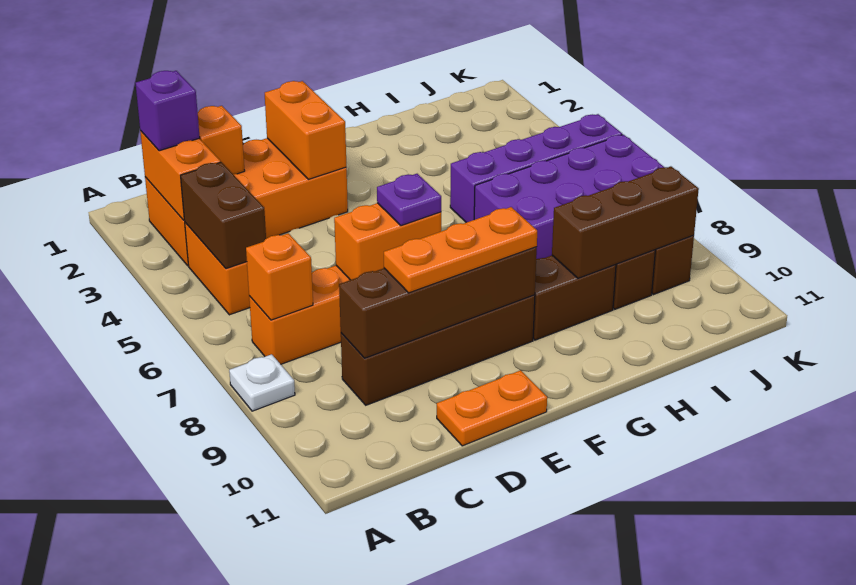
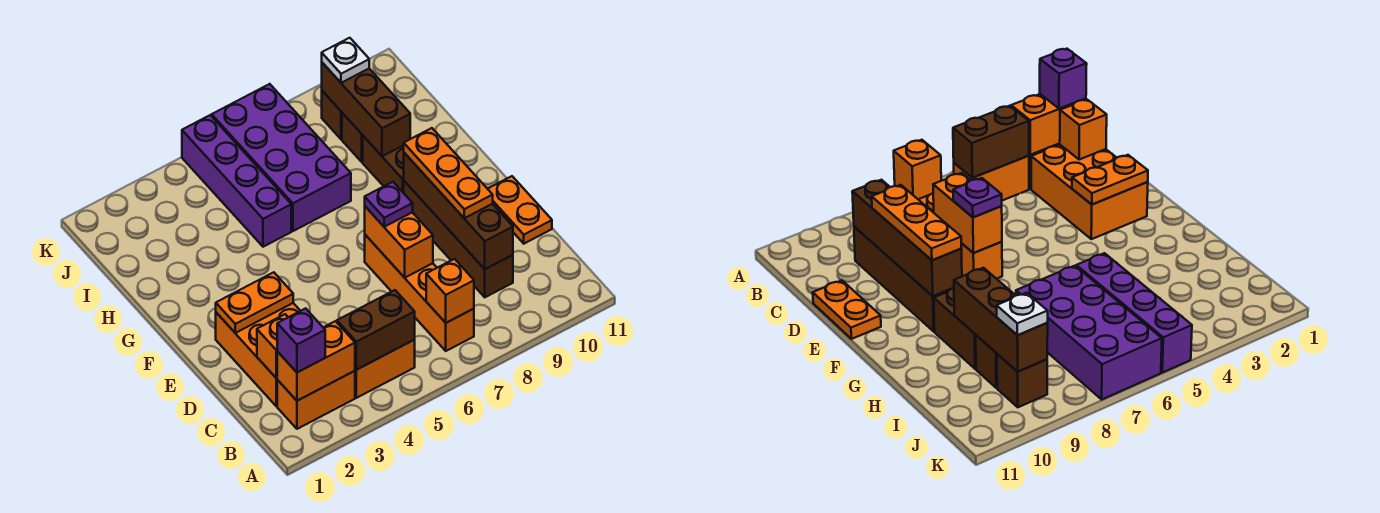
white plate A8 level 1 -> white plate J9 level 3
orange brick E2:E3 level 2 -> orange plate E2:E3 level 2

